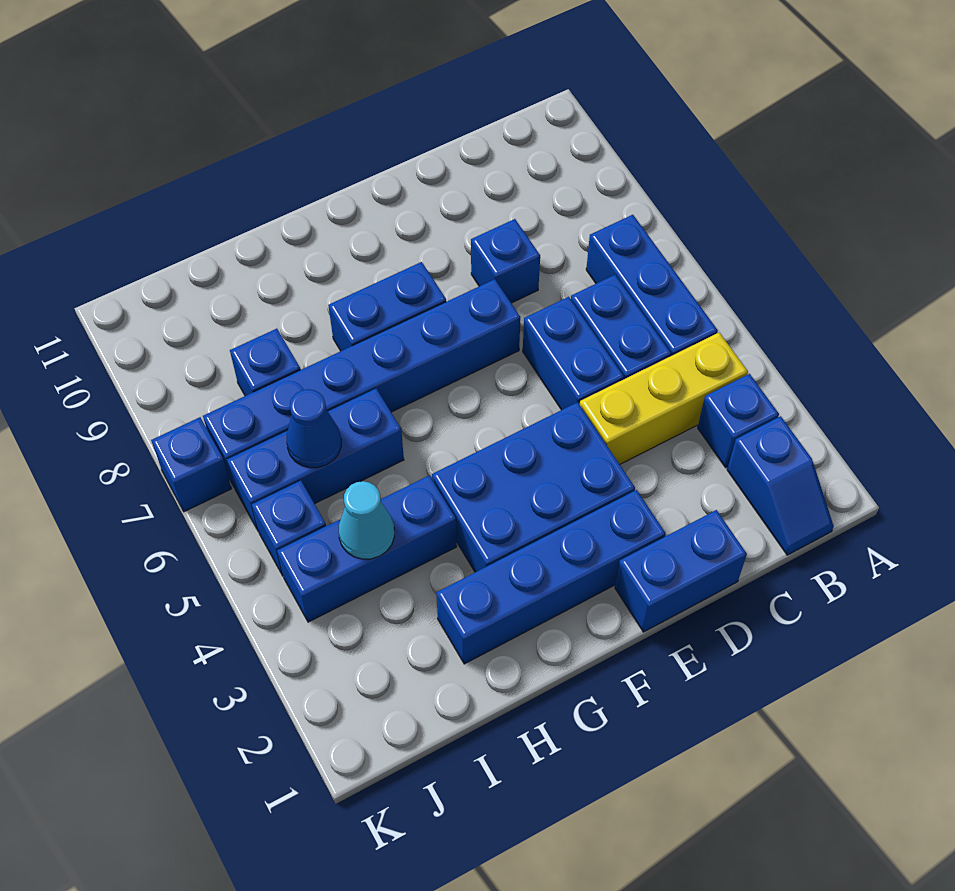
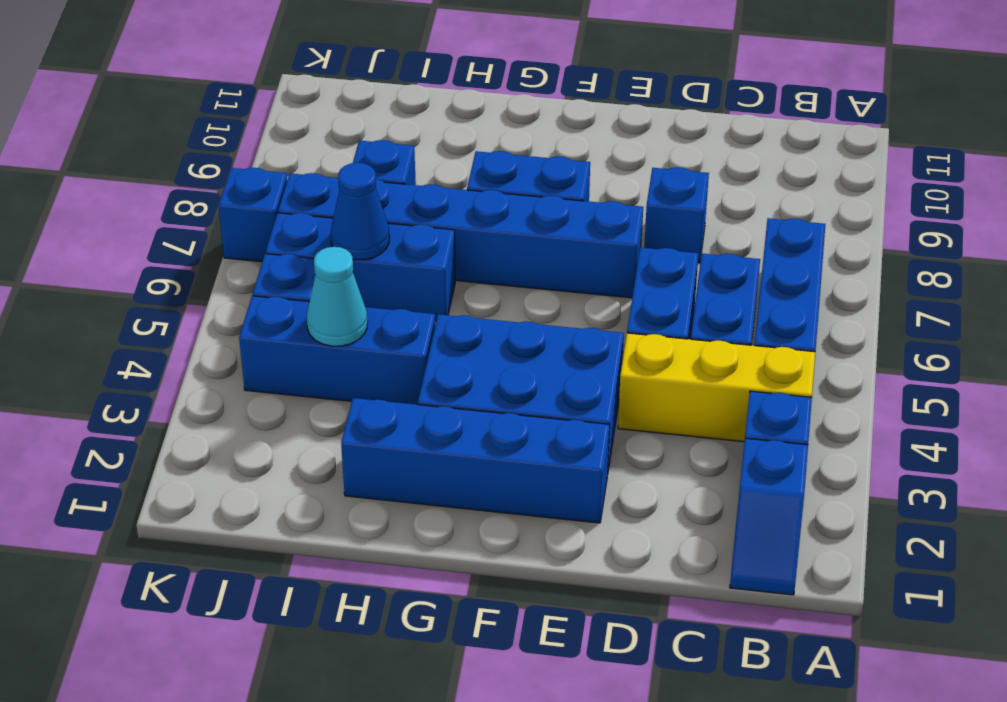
blue brick D1:E1 level 1 -> none

